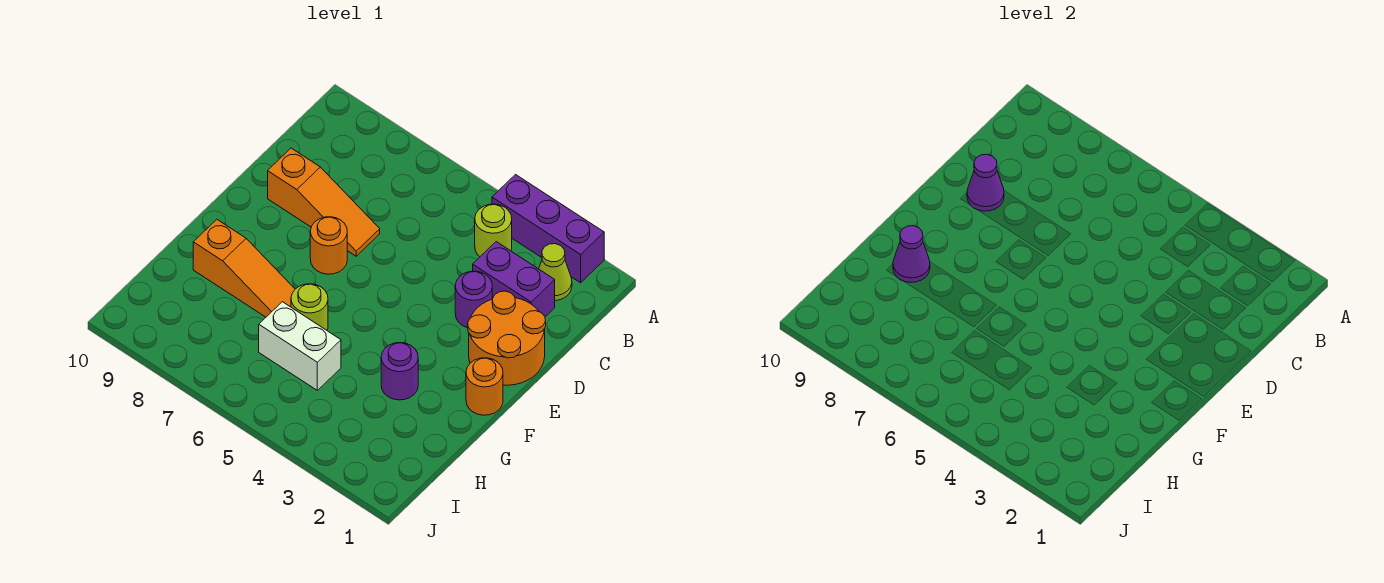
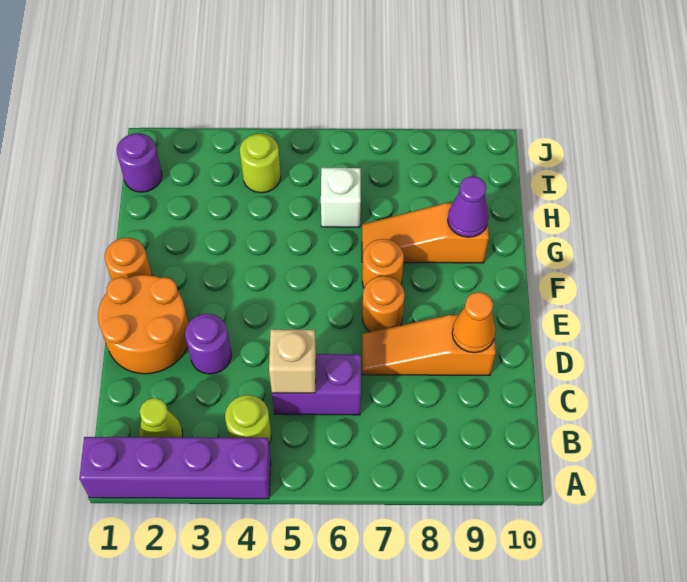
purple brick A2:A4 level 1 -> purple brick A1:A4 level 1
purple brick C2:C3 level 1 -> purple brick C5:C6 level 1
none -> tan brick C5 level 2
purple cone D9 level 2 -> orange cone D9 level 2
none -> orange round brick F7 level 1
purple round brick G3 level 1 -> purple round brick I1 level 1
lime round brick G6 level 1 -> lime round brick I4 level 1
white brick H5:H6 level 1 -> white brick H6 level 1

